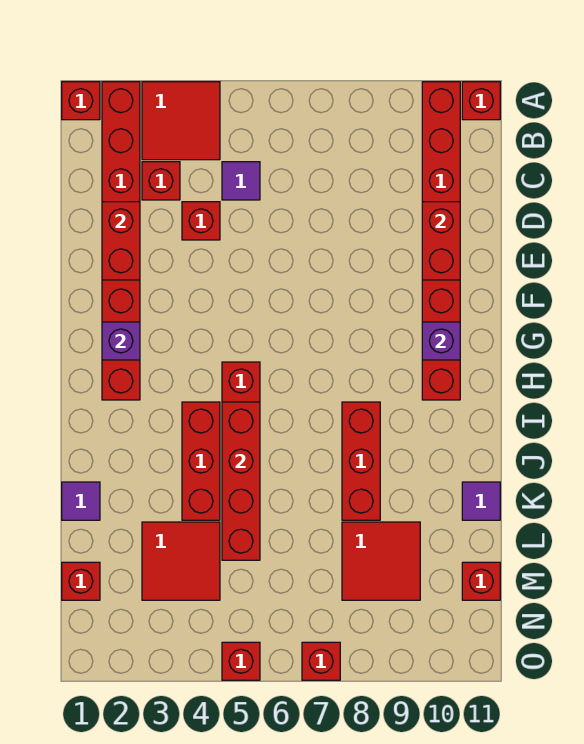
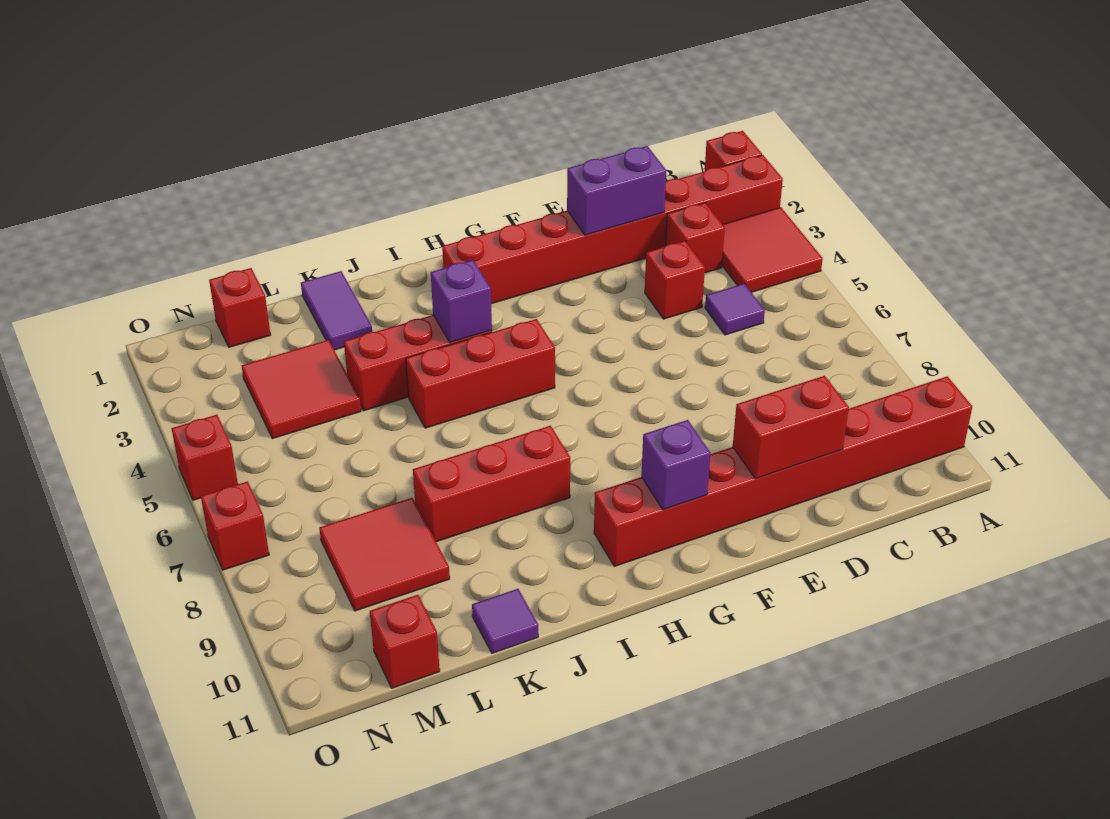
red brick A11 level 1 -> none
red brick D2:E2 level 2 -> purple brick D2:E2 level 2
purple brick G2 level 2 -> purple brick I4 level 2
red brick I5:L5 level 2 -> none
purple tile K1 level 1 -> purple tile K1:K2 level 1

